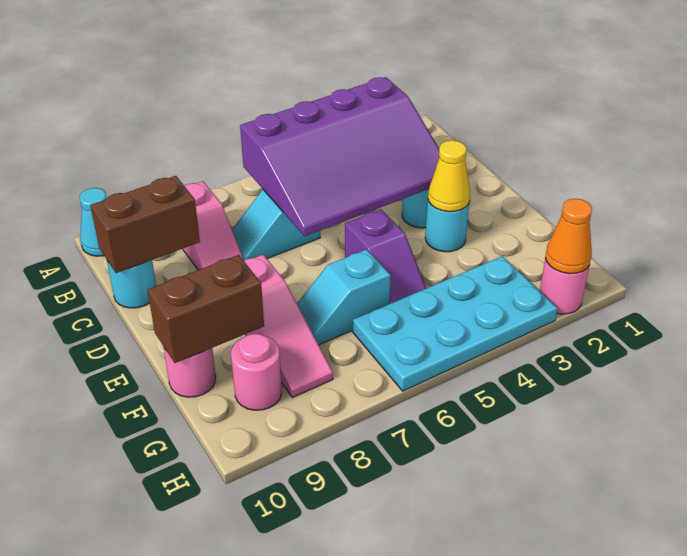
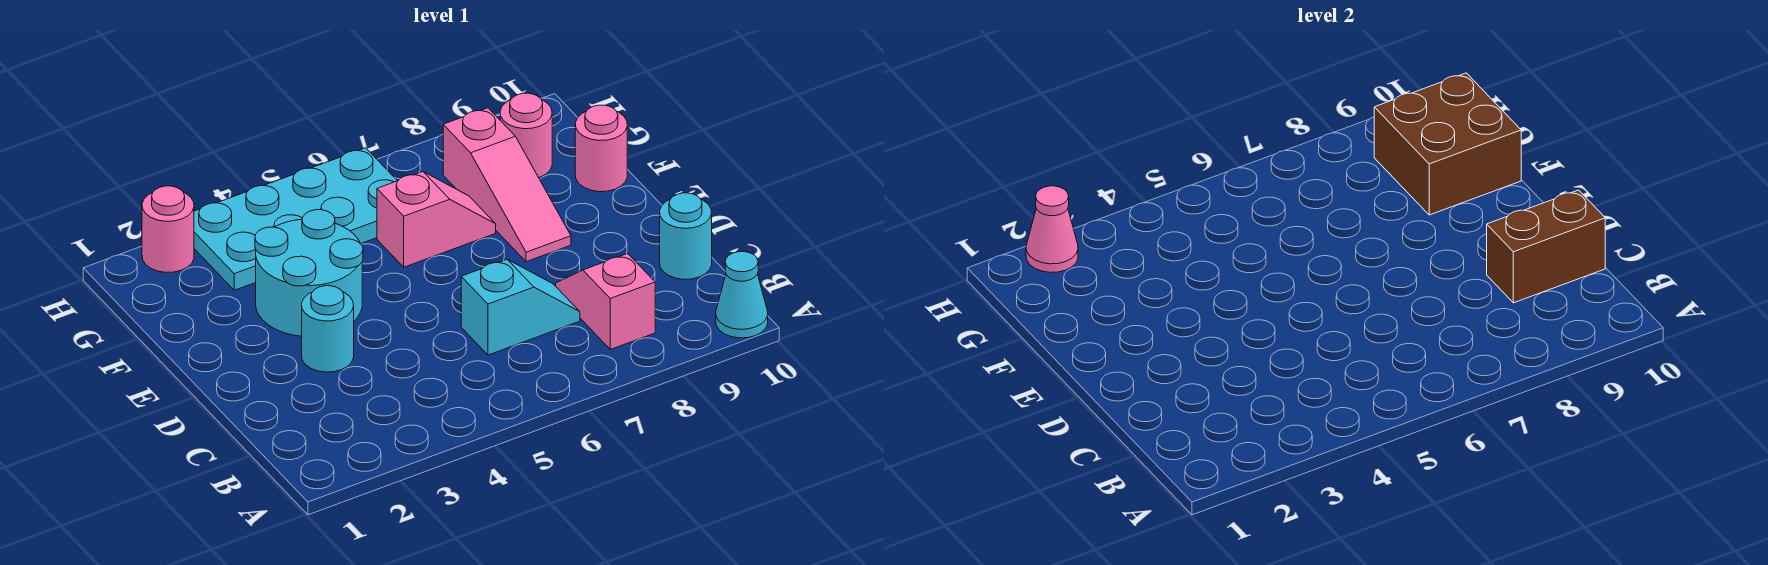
purple slope B3:D6 level 2 top B -> none
cyan round brick E3 level 1 -> cyan round brick E3:F4 level 1
yellow cone E3 level 2 -> none
purple slope E5:F5 level 1 top E -> none
pink slope E8:G8 level 1 top E -> pink slope E8:G8 level 1 top G
cyan slope F6:F7 level 1 top 6 -> pink slope F6:F7 level 1 top 6
brown brick F9:F10 level 2 -> brown brick F9:G10 level 2
orange cone H2 level 2 -> pink cone H2 level 2

